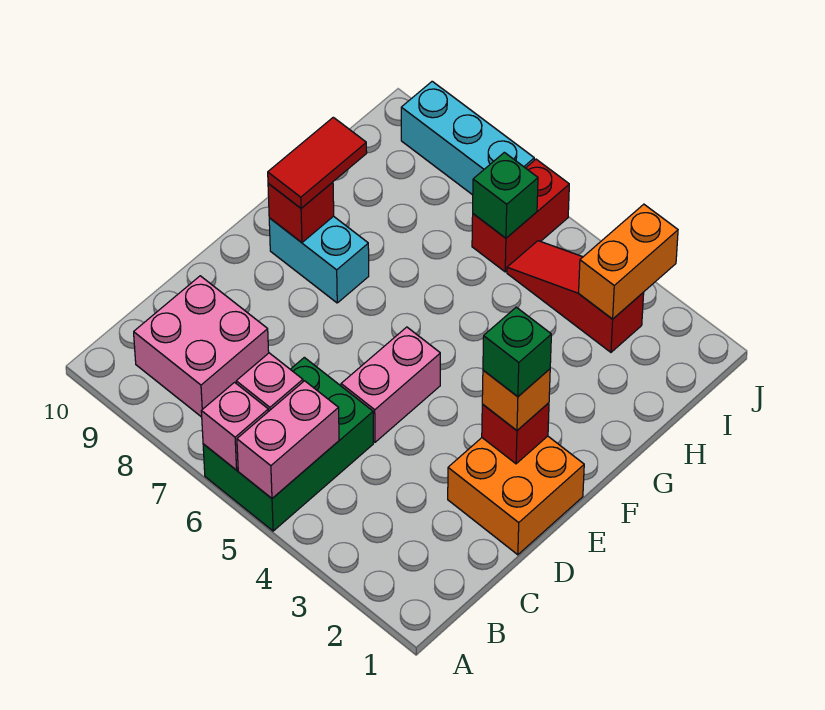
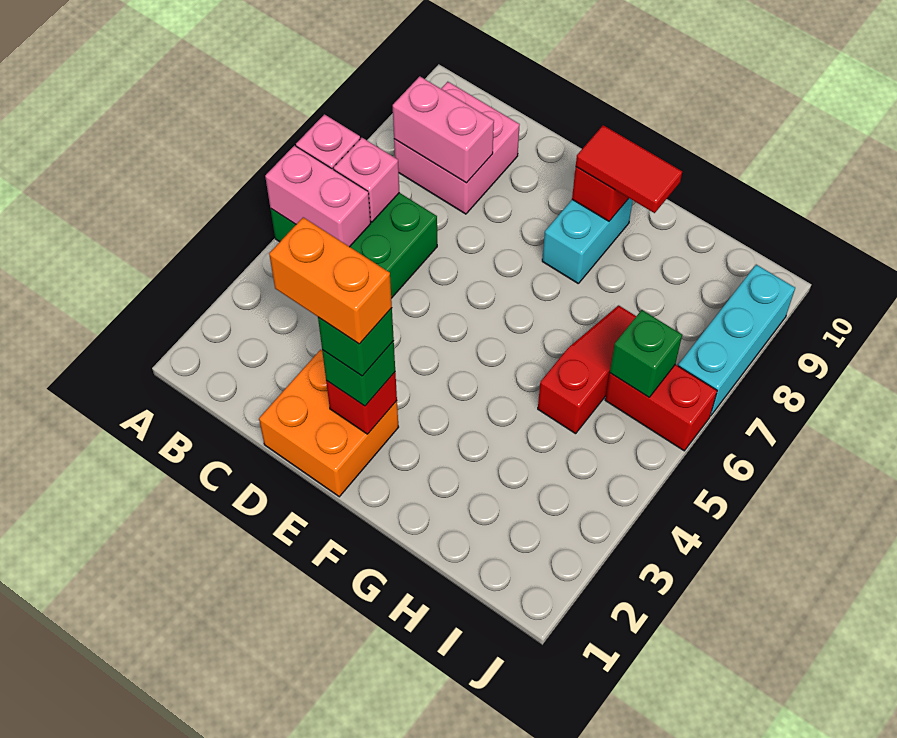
pink brick D5:E5 level 1 -> pink brick B8:C8 level 2
orange brick E2 level 3 -> green brick E2 level 3
red slope I3:I5 level 1 top 3 -> red slope H5:H7 level 1 top 5
orange brick I3:J3 level 2 -> orange brick D2:E2 level 5

